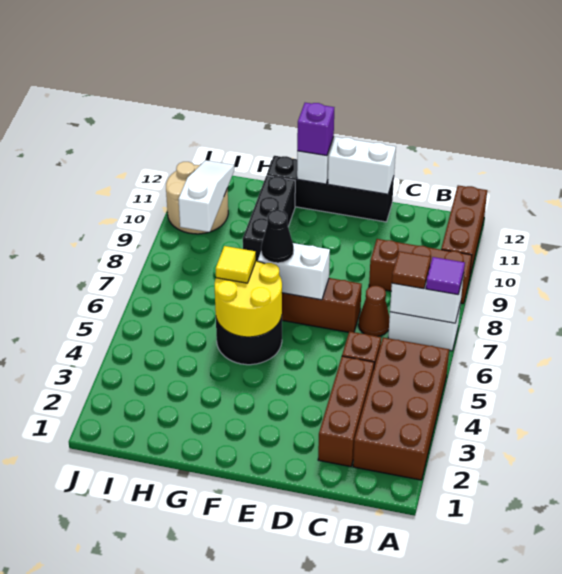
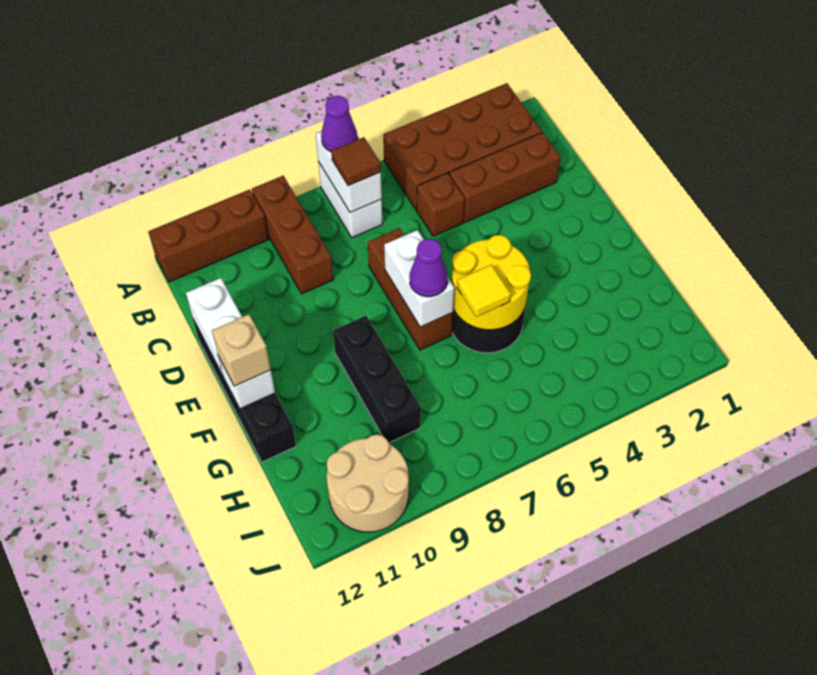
purple tile A7 level 3 -> purple cone A7 level 3
brown cone C7 level 1 -> none
black cone F7 level 3 -> purple cone F7 level 3
purple brick F12 level 3 -> tan brick F12 level 3
black brick G9:G11 level 1 -> black brick F9:H9 level 1
white slope I9:I11 level 2 top 9 -> none

